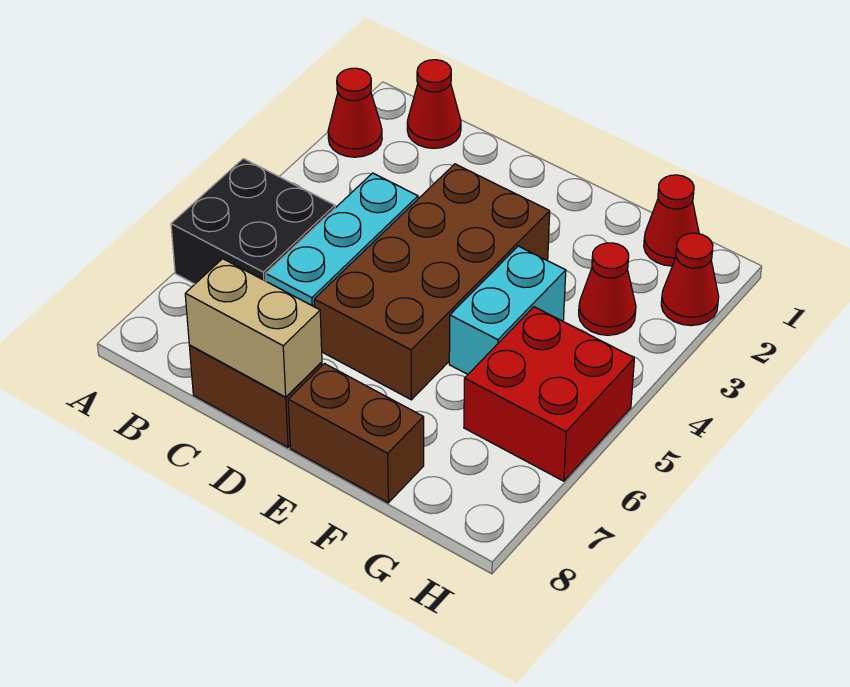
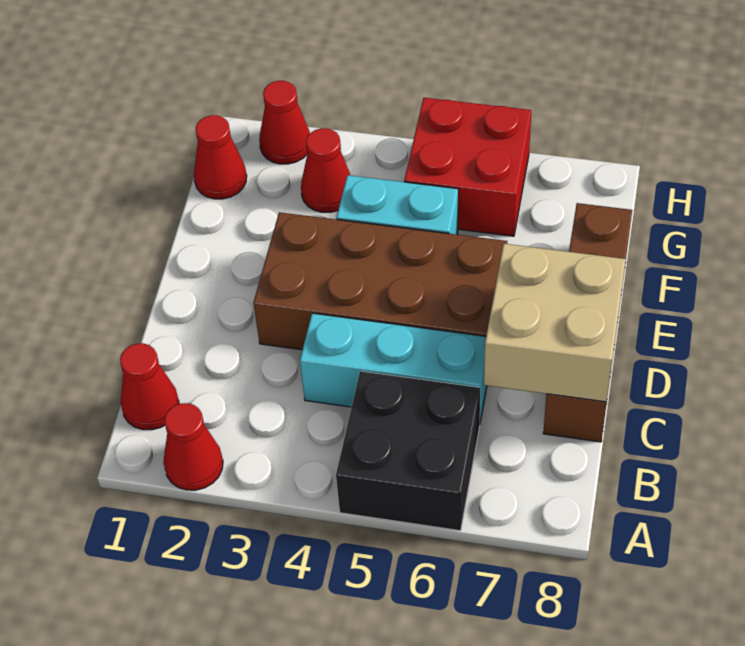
tan brick C8:D8 level 2 -> tan brick C7:D8 level 2

